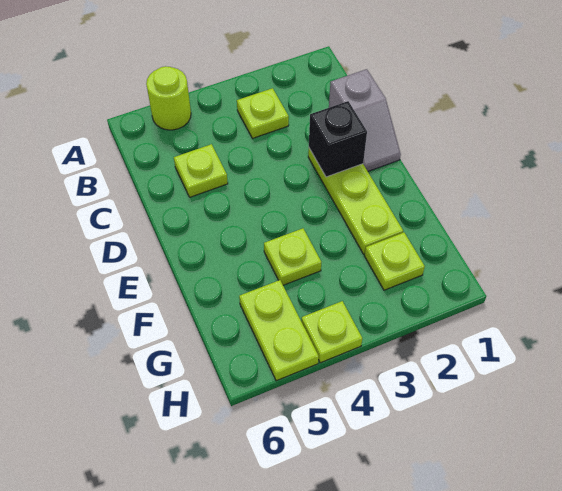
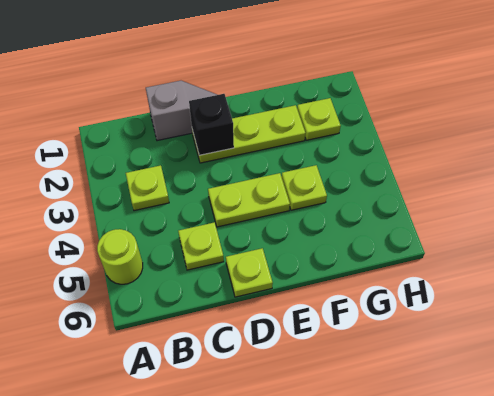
lime plate G5:H5 level 1 -> lime plate D4:E4 level 1
lime plate H4 level 1 -> lime plate D6 level 1

